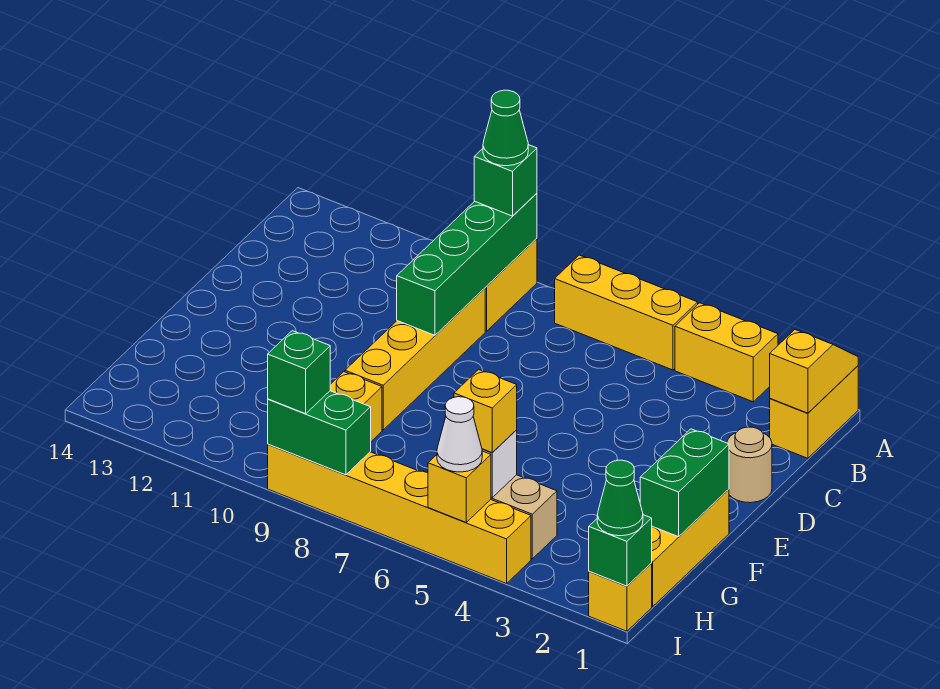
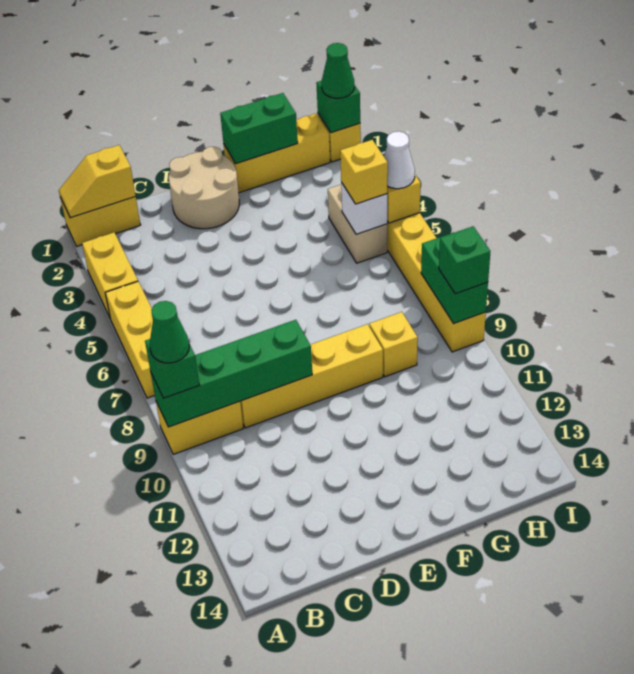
tan round brick D1 level 1 -> tan round brick D1:E2 level 1

